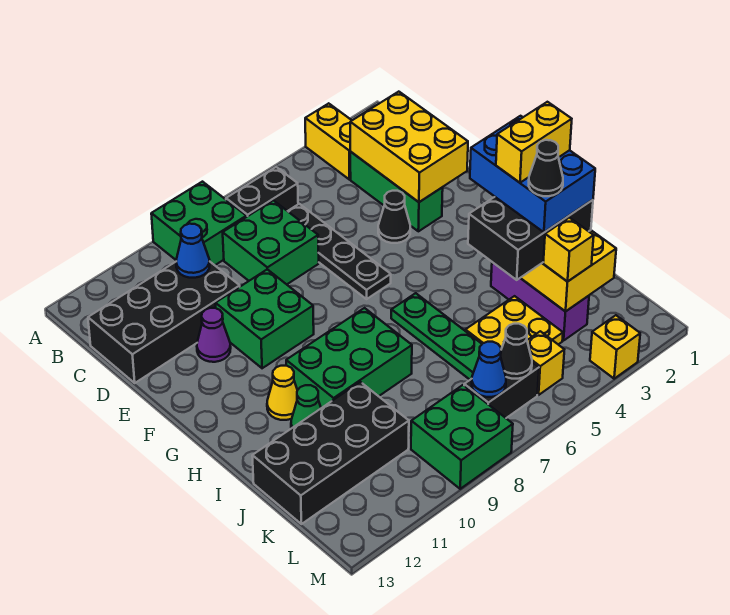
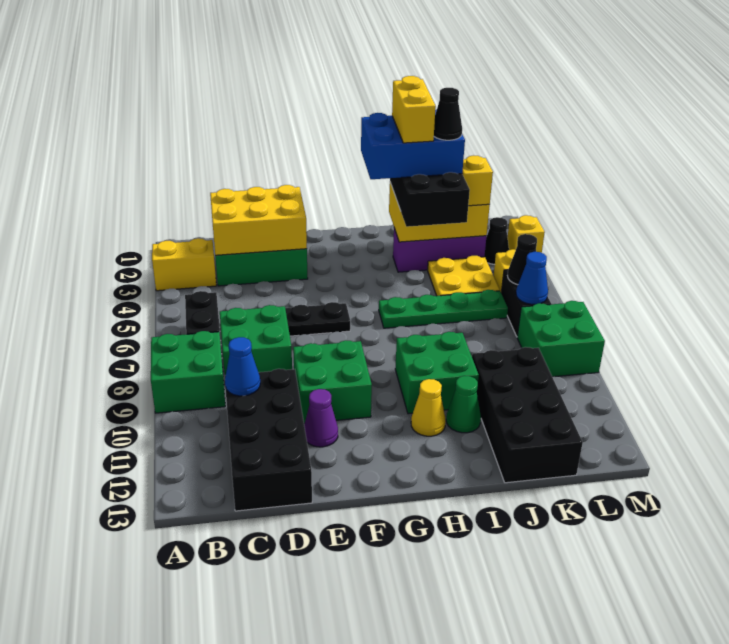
black cone E4 level 1 -> black cone L3 level 1
green brick H8:I10 level 1 -> green brick H9:I10 level 1

